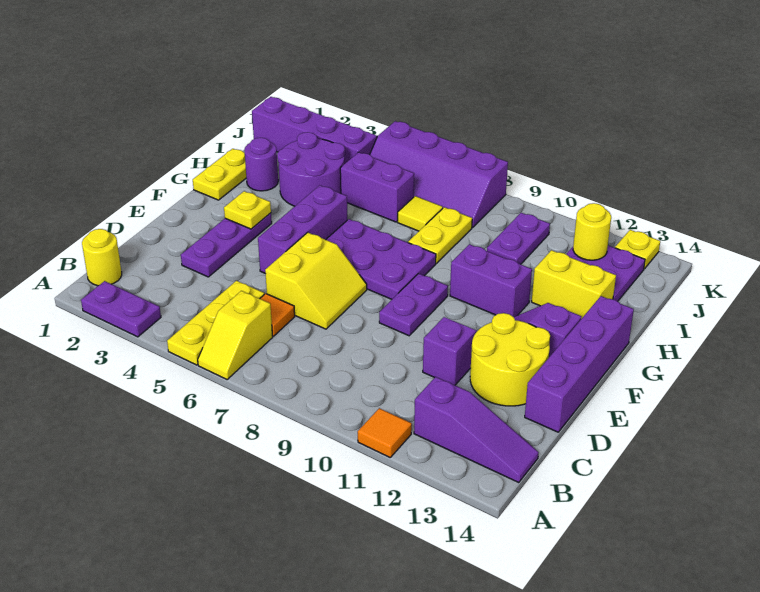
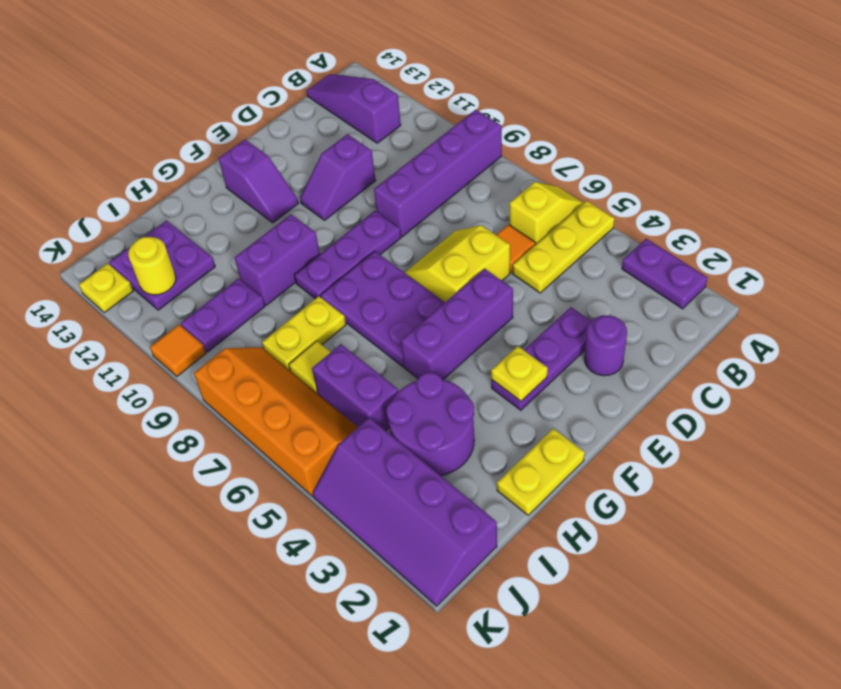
orange tile A11 level 1 -> orange tile K10 level 1
yellow round brick B1 level 1 -> none
yellow round brick D12:E13 level 1 -> none
purple brick D14:G14 level 1 -> purple brick A9:D9 level 1
purple plate E9:F9 level 1 -> purple plate E9:G9 level 1
purple brick G10:G11 level 1 -> purple brick G10:H10 level 1
purple round brick H2 level 1 -> purple round brick D2 level 1
yellow brick H12:H13 level 1 -> none
purple slope J5:K8 level 1 top K -> orange slope J5:K8 level 1 top K

